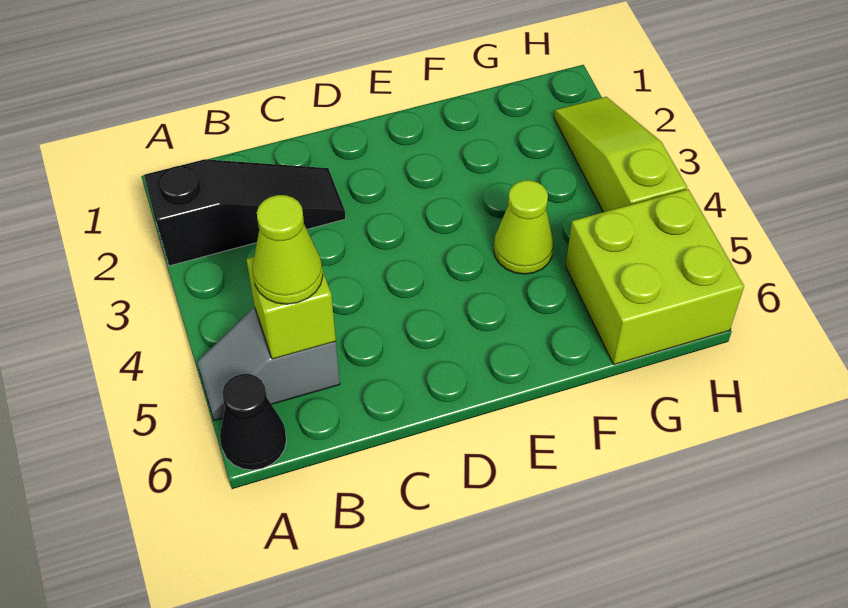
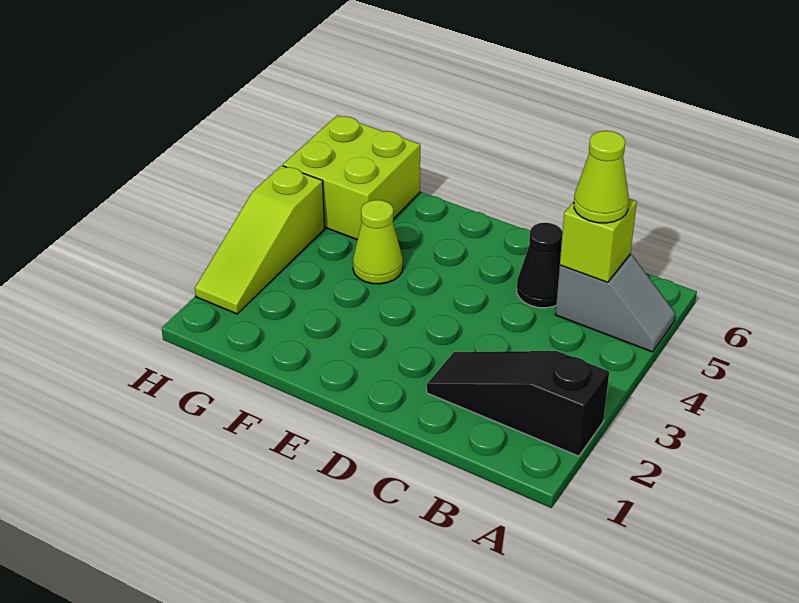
black cone A6 level 1 -> black cone C5 level 1

